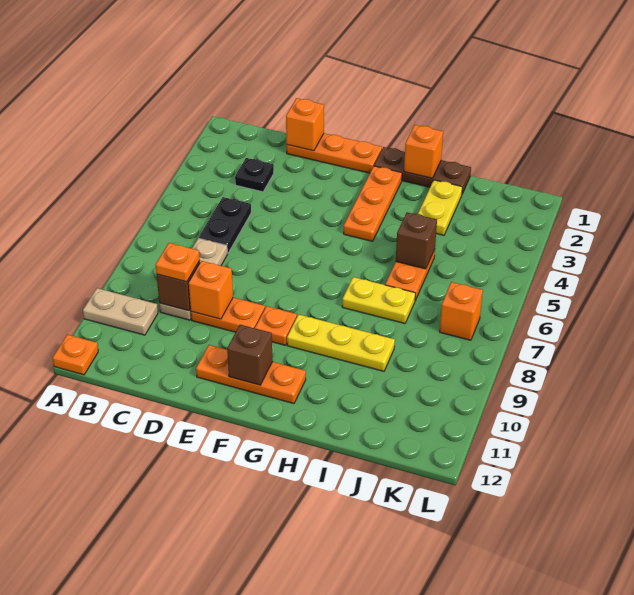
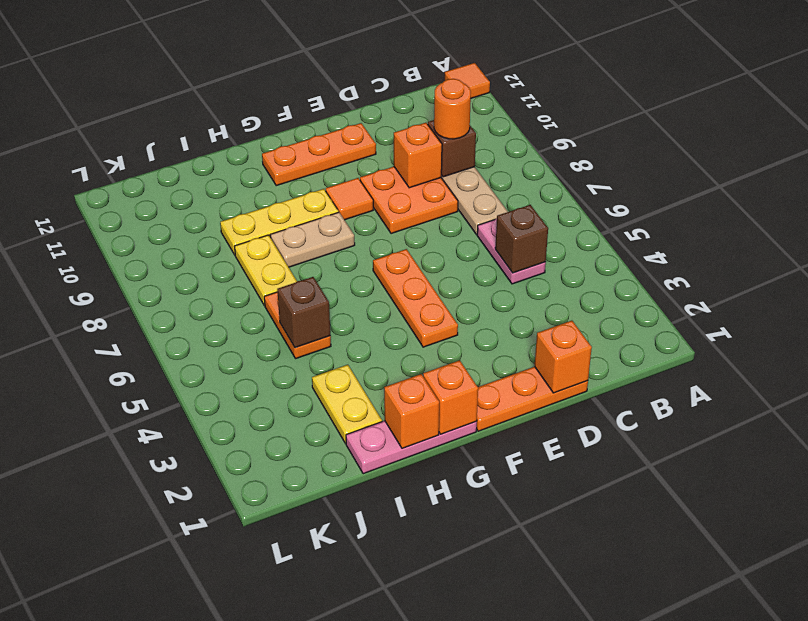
tan plate A10:B10 level 1 -> tan plate G8:H8 level 1
orange plate A12 level 1 -> orange tile A12 level 1
black plate C3 level 1 -> none
black plate C5:C6 level 1 -> pink plate C5:C6 level 1
orange plate C9 level 3 -> orange round brick C9 level 3
orange plate D9:E9 level 1 -> orange plate D8:E9 level 1
orange plate F9 level 1 -> orange tile F9 level 1
brown brick F11 level 2 -> brown brick C5 level 2
brown plate G1:I1 level 1 -> pink plate G1:I1 level 1
orange plate G2:G4 level 1 -> orange plate F4:F6 level 1
yellow plate H7:I7 level 1 -> yellow plate I7:I8 level 1
orange brick K7 level 1 -> orange brick G1 level 2

